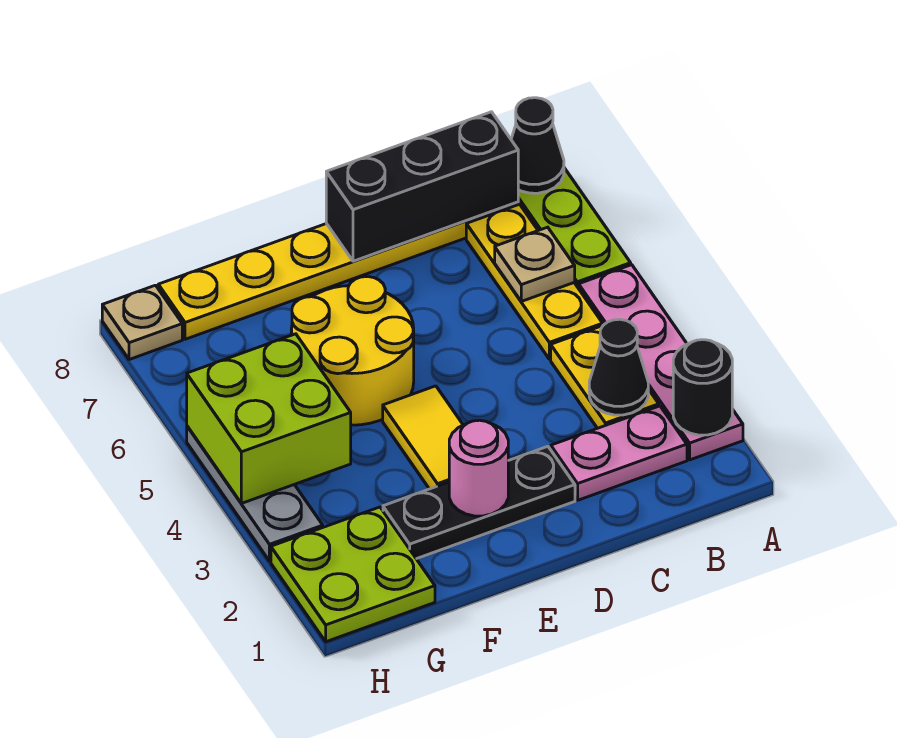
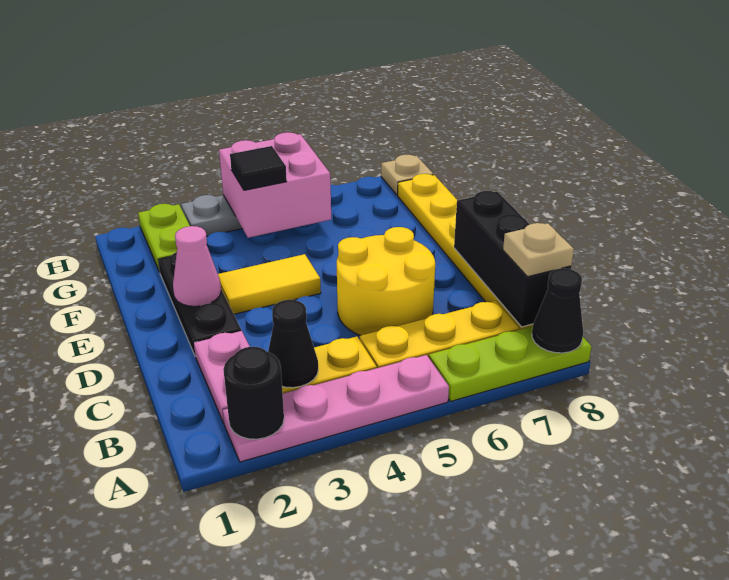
tan plate B6 level 2 -> tan plate B8 level 3
pink round brick E2 level 2 -> pink cone E2 level 2
yellow round brick E5:F6 level 1 -> yellow round brick C5:D6 level 1
lime plate G1:H2 level 1 -> lime plate G2:H2 level 1
lime brick G4:H5 level 2 -> pink brick G4:H5 level 2
none -> black tile G4 level 3

